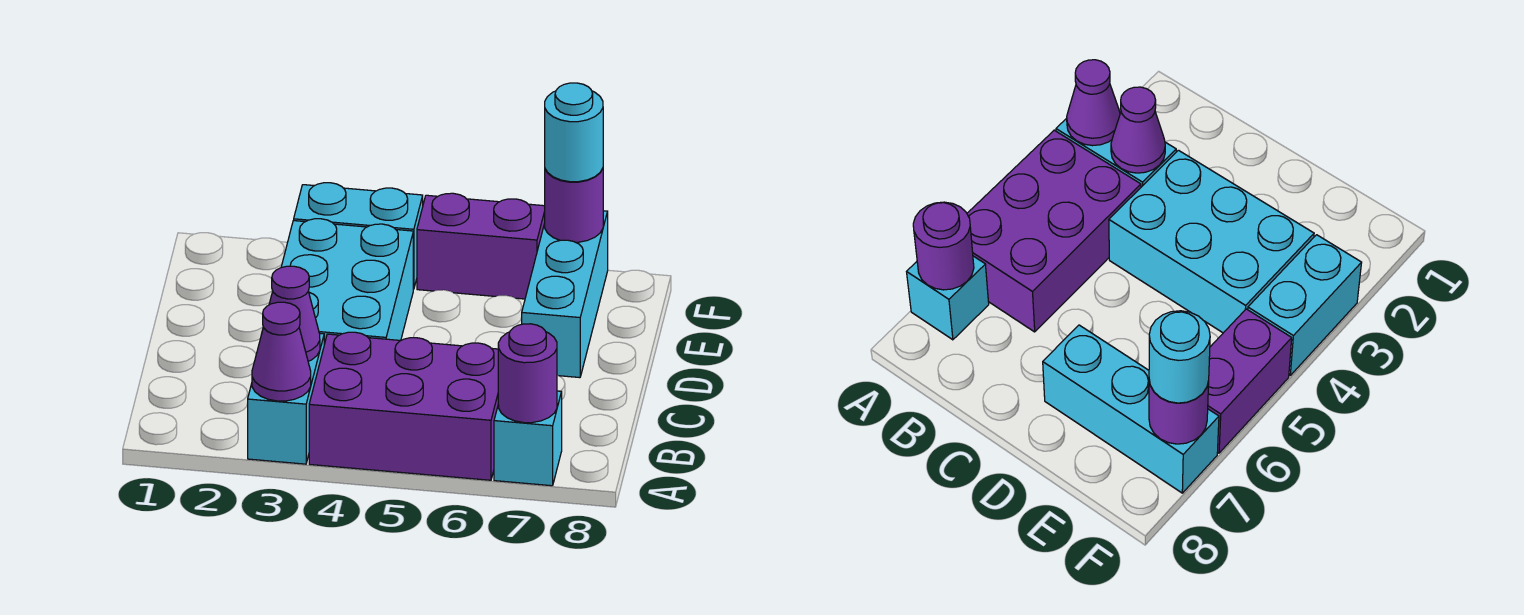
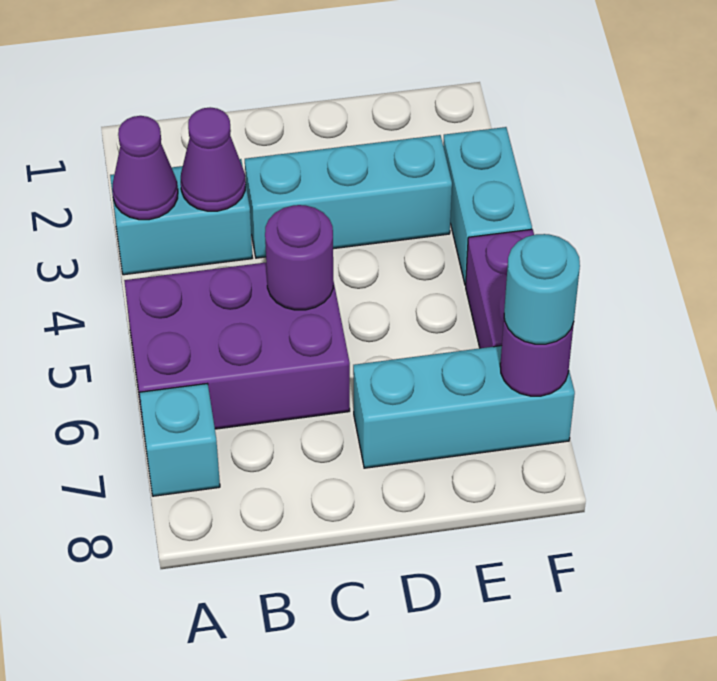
purple brick A4:B6 level 1 -> purple brick A5:C6 level 1
purple round brick A7 level 2 -> purple round brick C5 level 2
cyan brick C3:E4 level 1 -> cyan brick C3:E3 level 1

